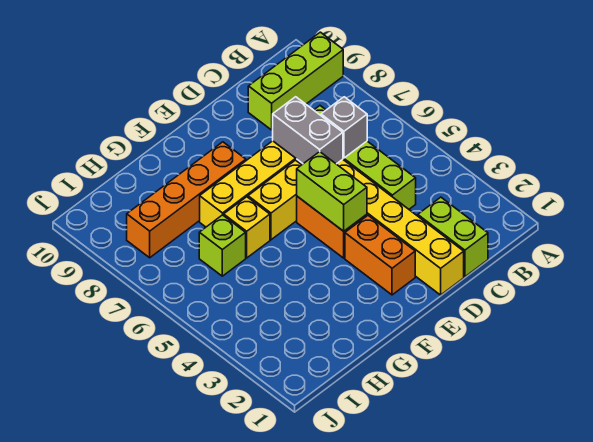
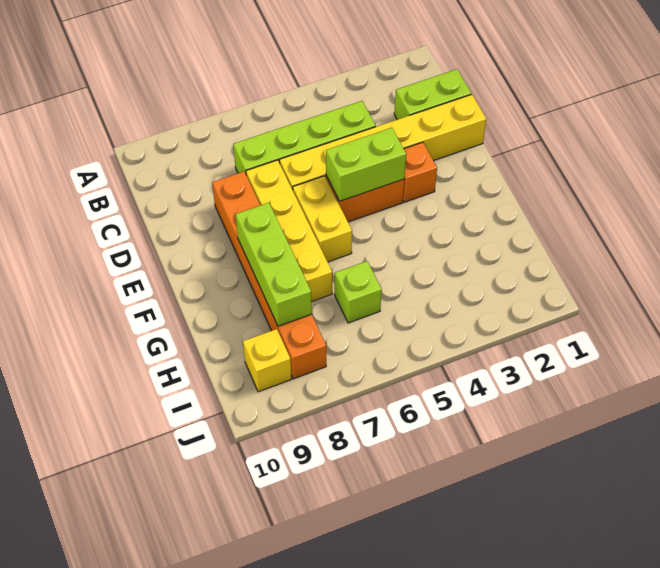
lime brick A9:C9 level 1 -> lime brick F8:H8 level 2
grey brick C6 level 2 -> none
grey brick D6:D7 level 2 -> none
orange brick E2:E3 level 1 -> orange brick E3 level 1
orange brick F8:I8 level 1 -> orange brick D8:I8 level 1
yellow brick G6 level 1 -> yellow brick I9 level 1

